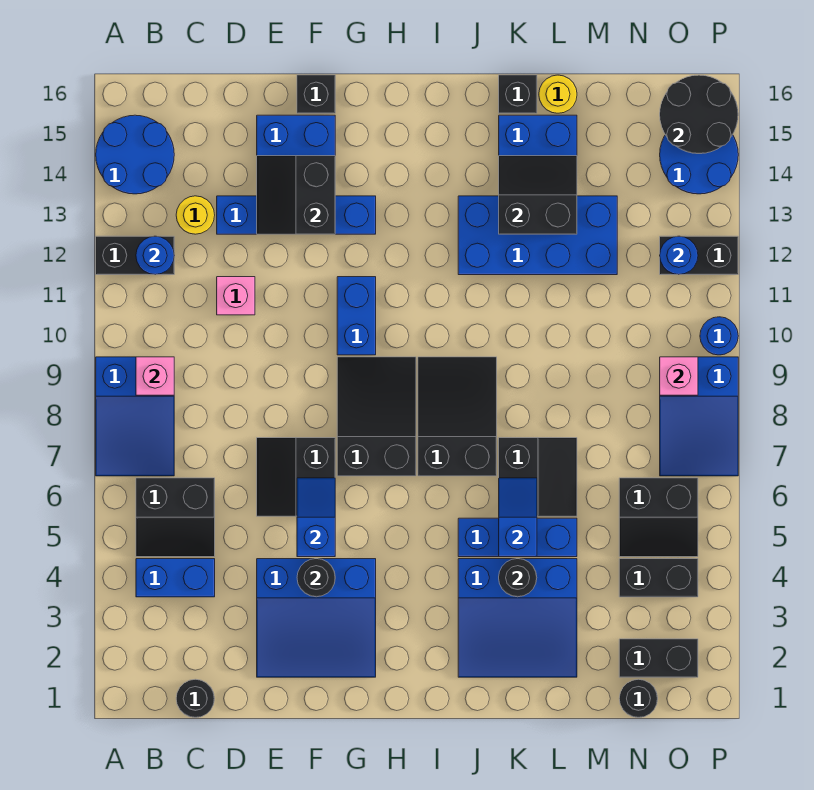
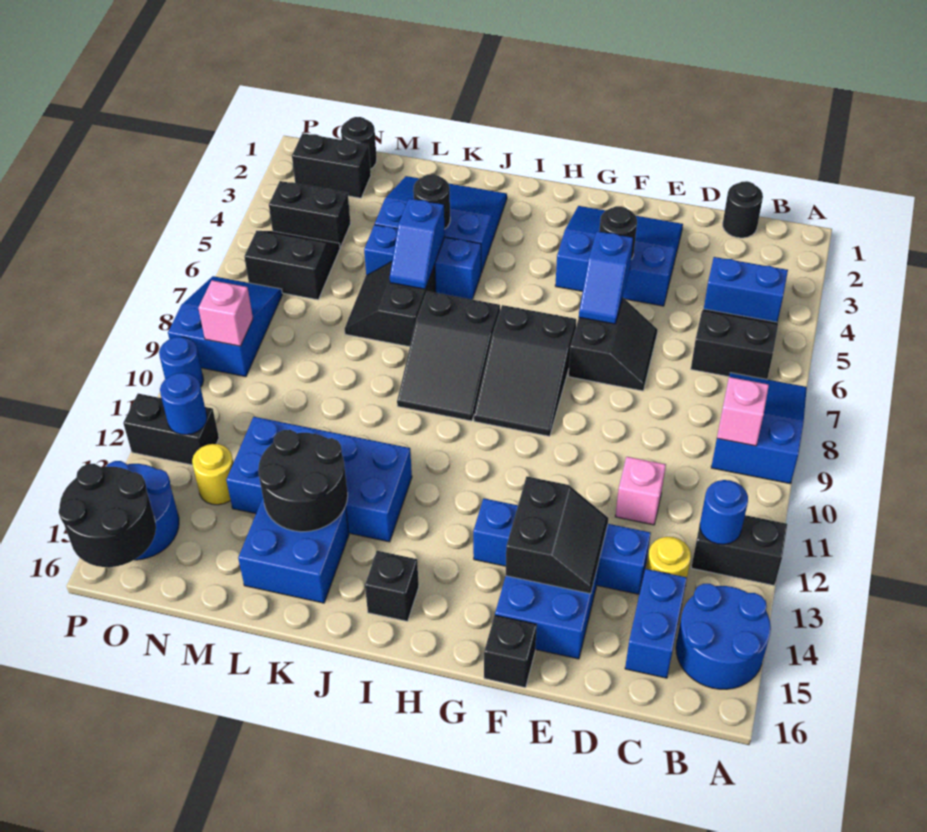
blue brick G10:G11 level 1 -> blue brick C14:C15 level 1
black slope K13:L14 level 2 top 13 -> black round brick K13:L14 level 2
black brick K16 level 1 -> black brick I15 level 1
yellow round brick L16 level 1 -> yellow round brick N13 level 1

